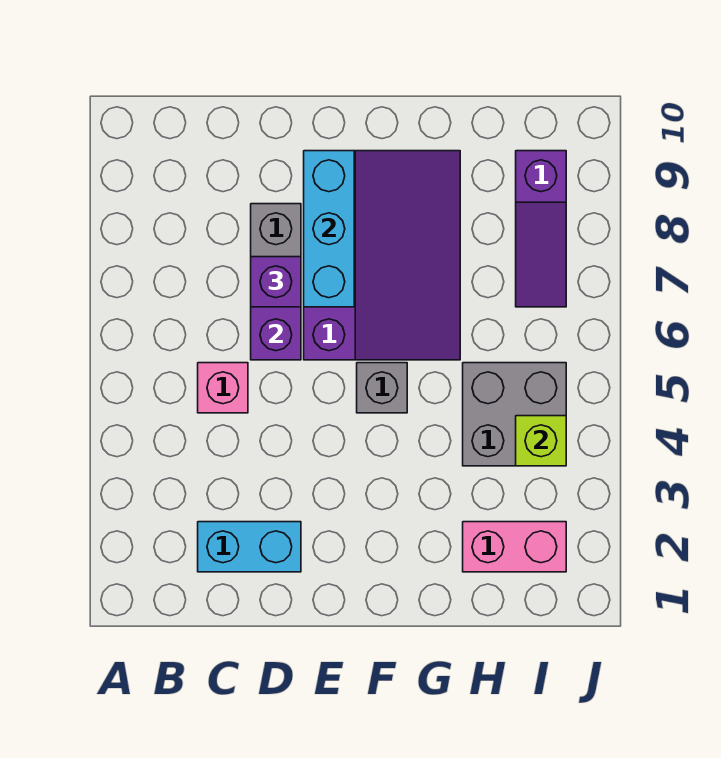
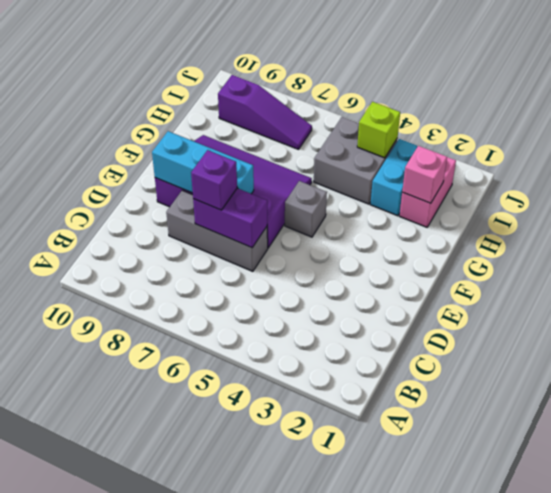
cyan brick C2:D2 level 1 -> cyan brick H3:I3 level 1
pink brick C5 level 1 -> pink brick H2 level 2

